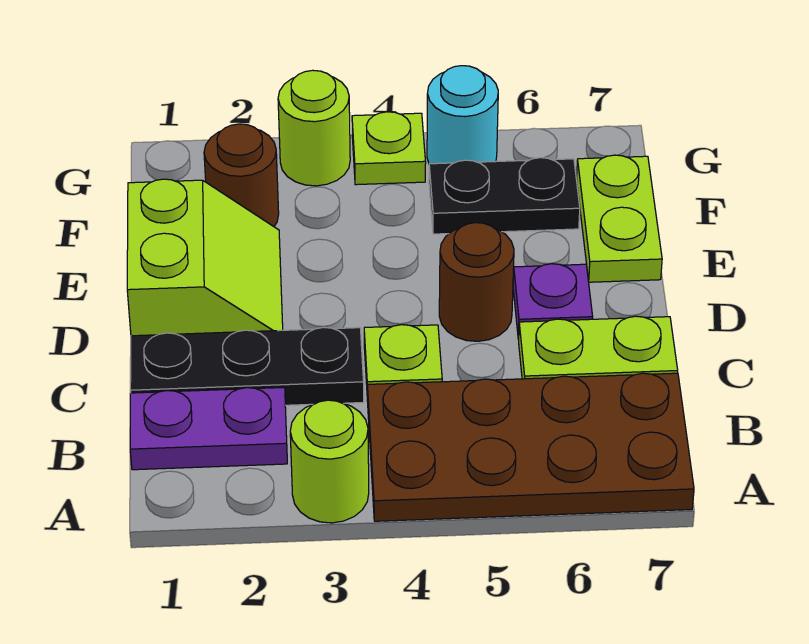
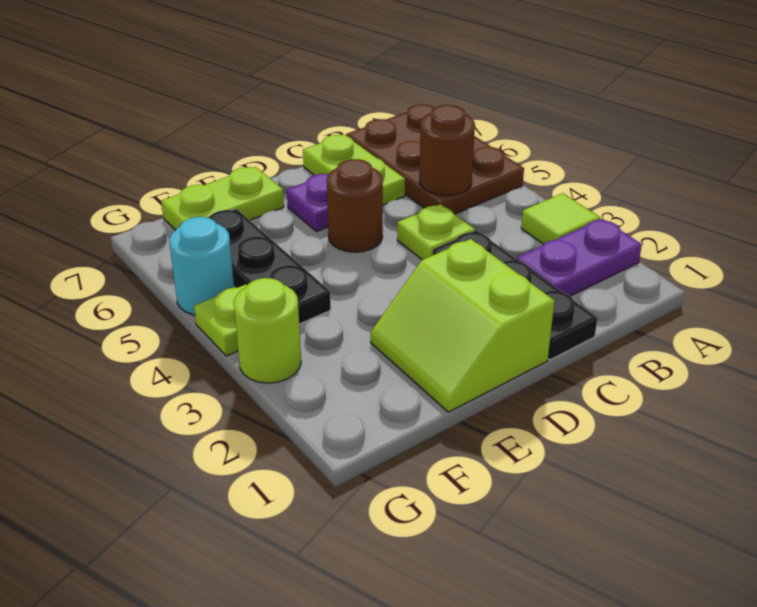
lime round brick A3 level 1 -> lime tile A3 level 1
brown plate A4:B7 level 1 -> brown plate A5:B7 level 1
purple plate B1:B2 level 1 -> purple plate A2:B2 level 1
lime slope D1:E2 level 1 top 1 -> lime slope D1:E2 level 1 top D
brown round brick F2 level 1 -> brown round brick B5 level 2
black plate F5:F6 level 1 -> black plate F4:F6 level 1

